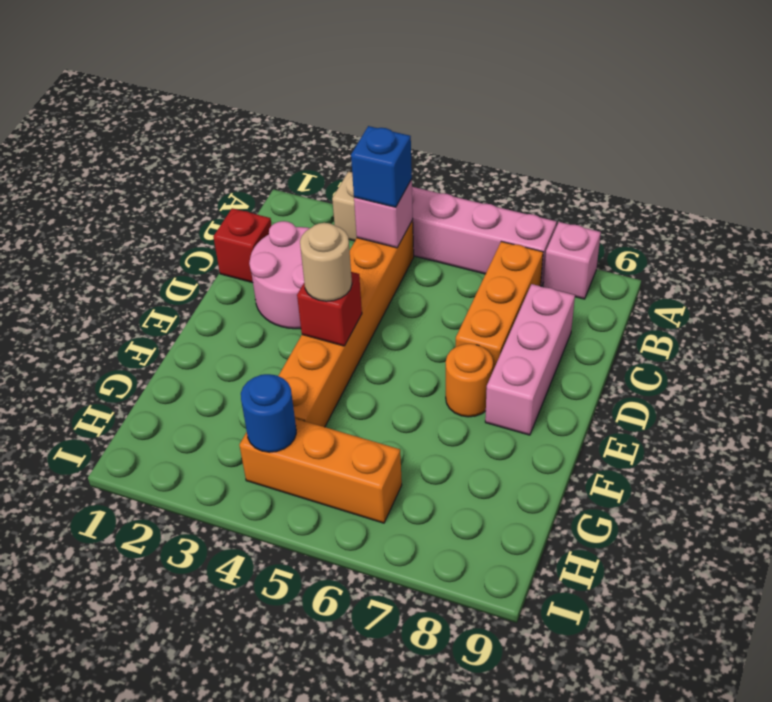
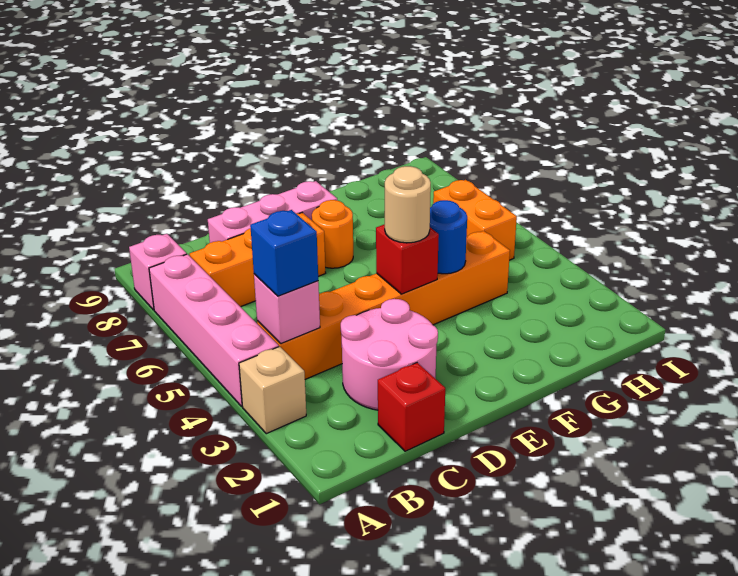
orange brick H4:H6 level 1 -> orange brick H5:H6 level 1
blue round brick H4 level 2 -> blue round brick F4 level 2

